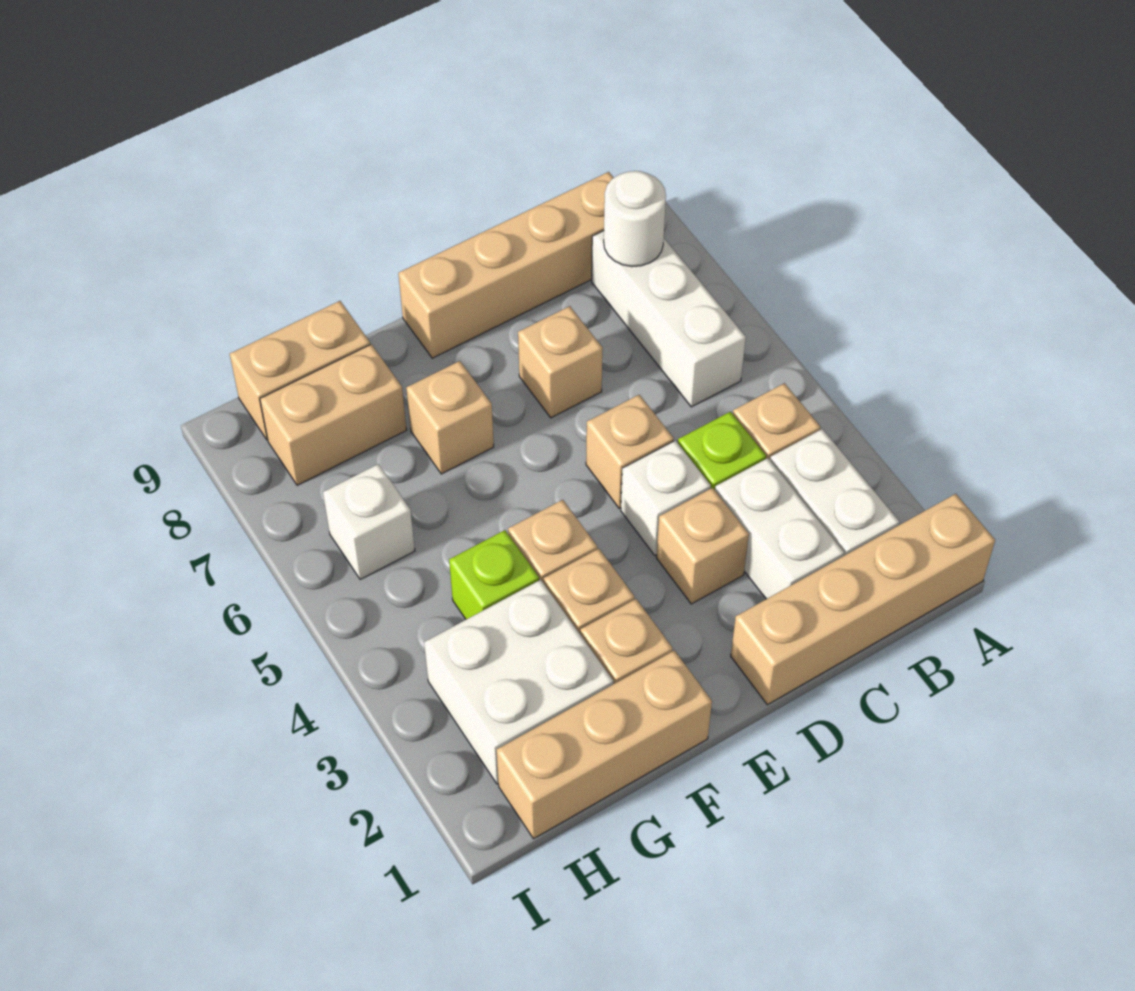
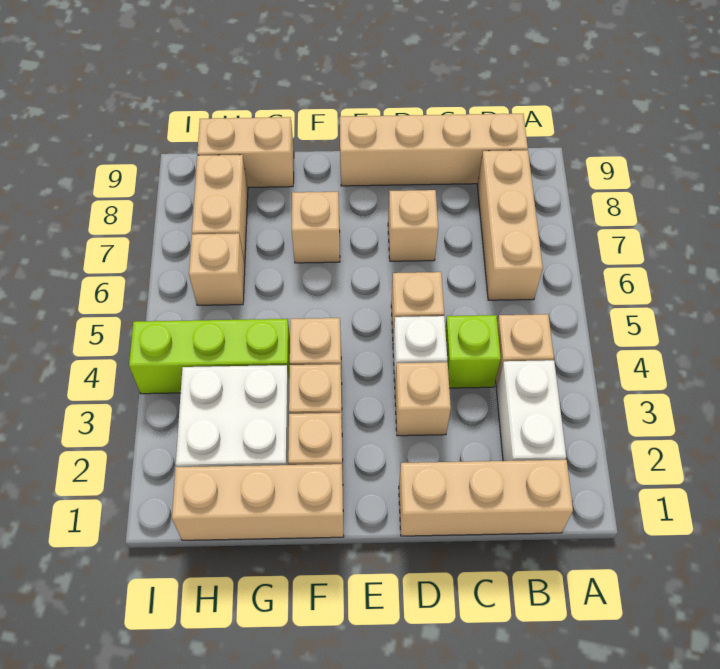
tan brick A1:D1 level 1 -> tan brick B1:D1 level 1
white brick B6:B8 level 1 -> tan brick B6:B8 level 1
white round brick B8 level 2 -> none
white brick C2:C3 level 1 -> none
lime brick G4 level 1 -> lime brick G4:I4 level 1
tan brick G8:H8 level 1 -> tan brick H7:H8 level 1
white brick H6 level 1 -> tan brick H6 level 1

